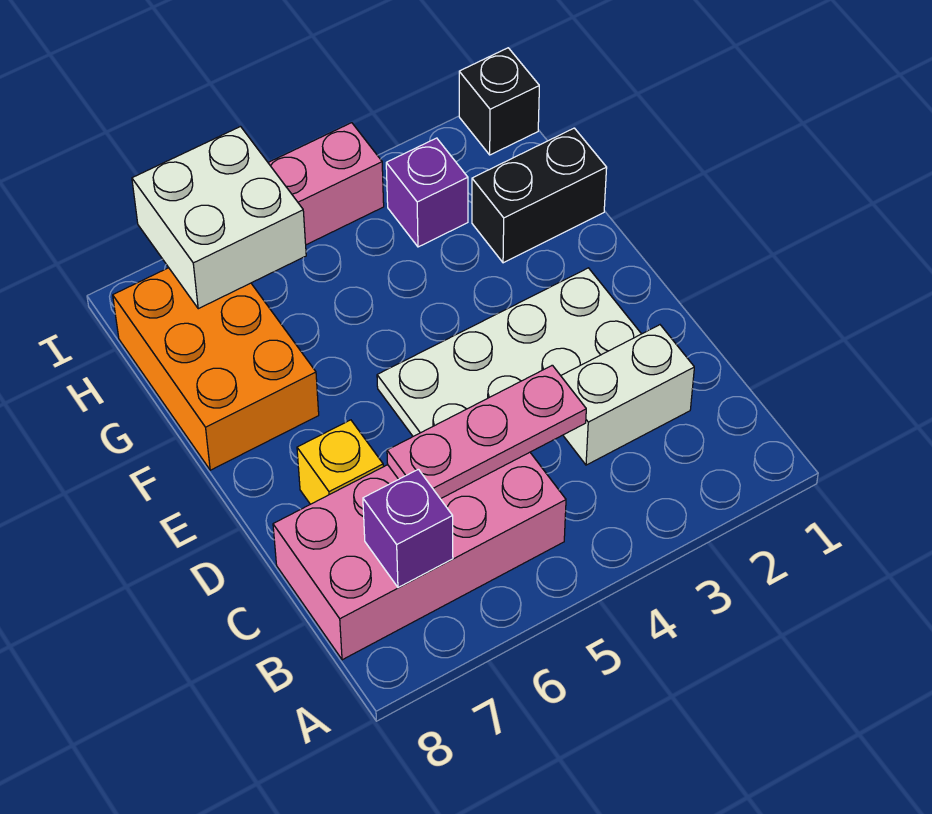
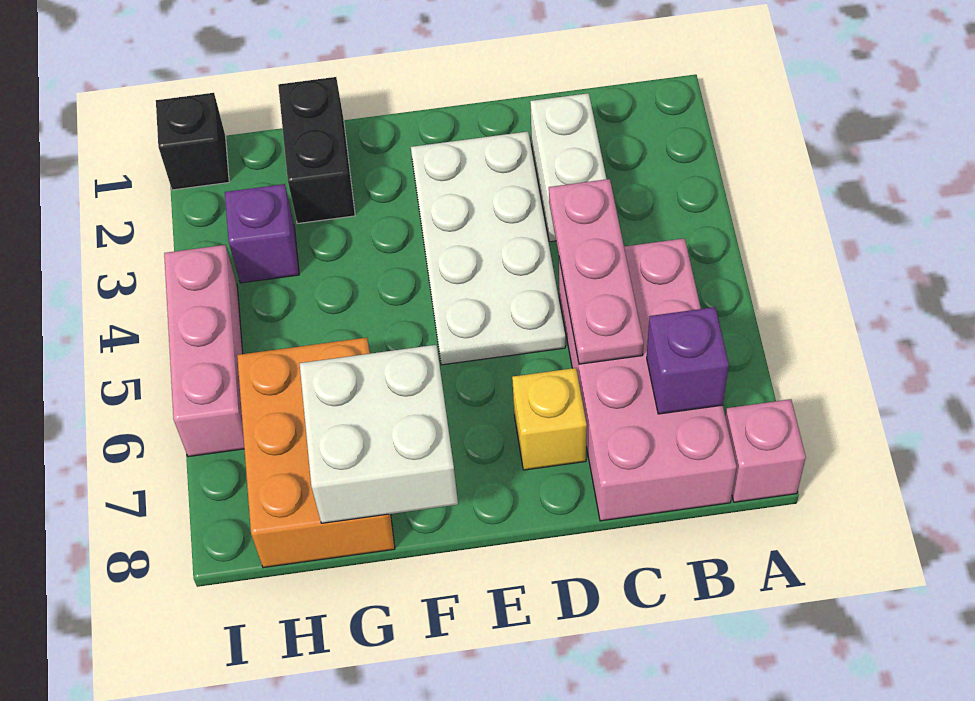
none -> pink brick A8 level 1
orange brick F7:H8 level 1 -> orange brick G6:H8 level 1
white brick H6:I7 level 2 -> white brick F7:G8 level 2

